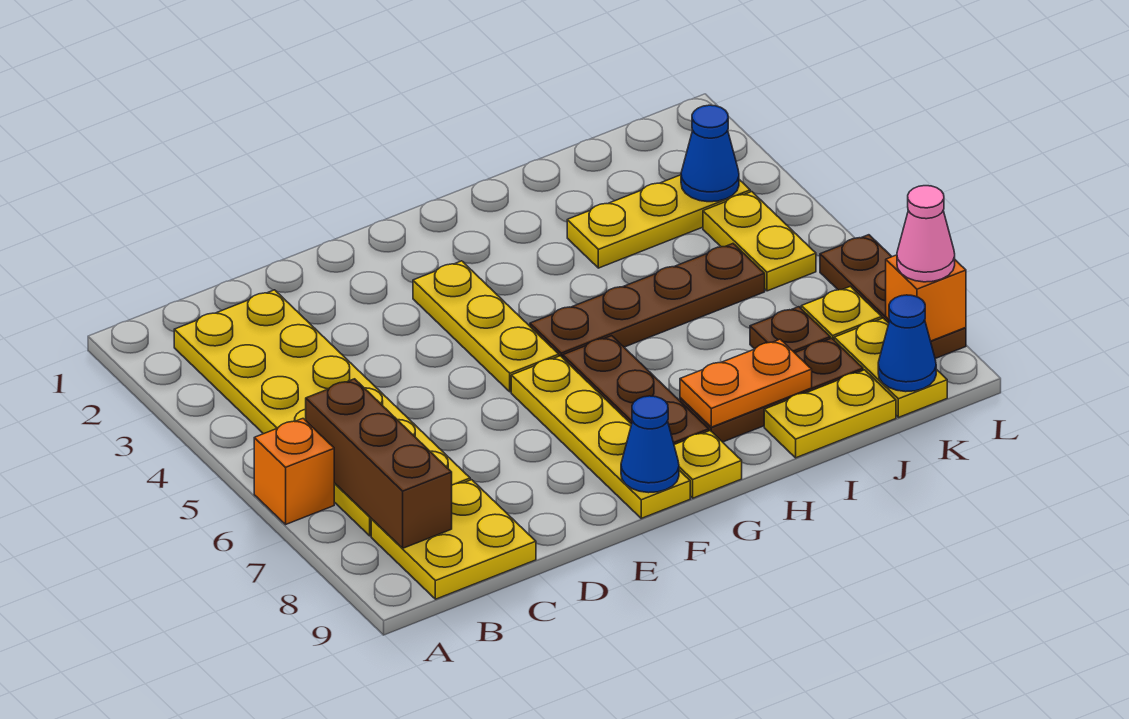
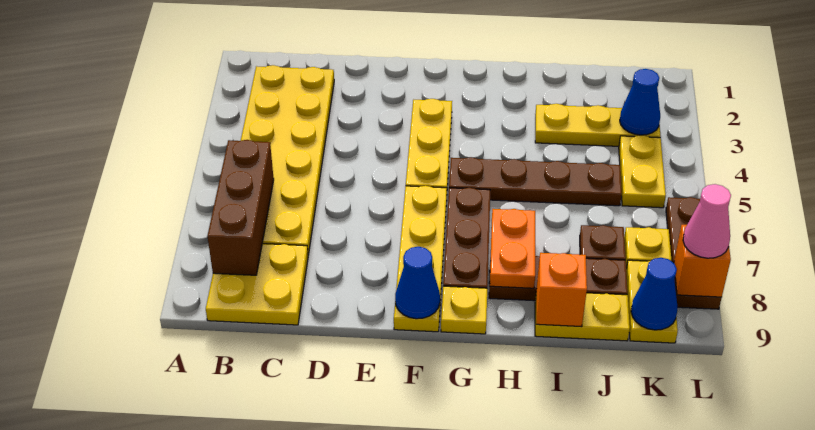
orange brick A6 level 1 -> orange brick I9 level 2
orange plate H8:I8 level 2 -> orange plate H7:H8 level 2

